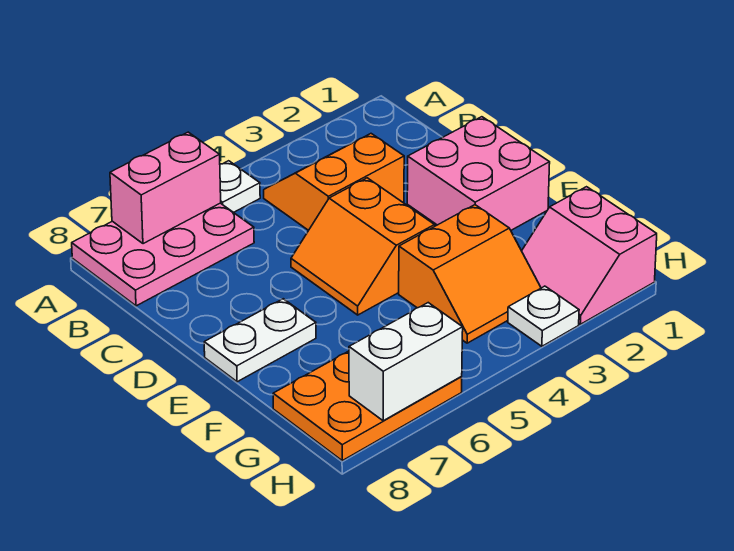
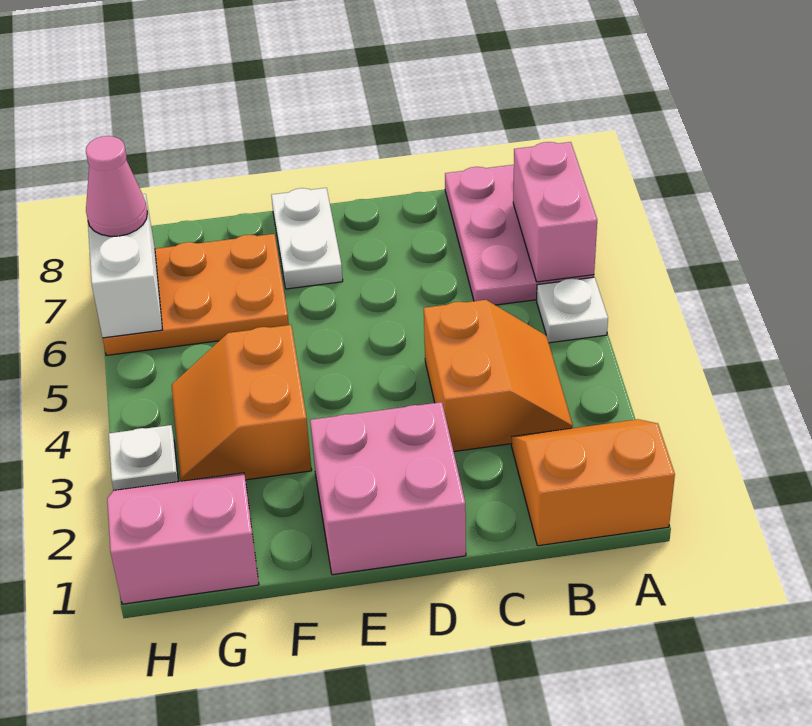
orange slope D4:E5 level 1 top 4 -> orange slope A1:B2 level 1 top 1
orange plate G6:H8 level 1 -> orange plate F6:H7 level 1
none -> pink cone H7 level 3

